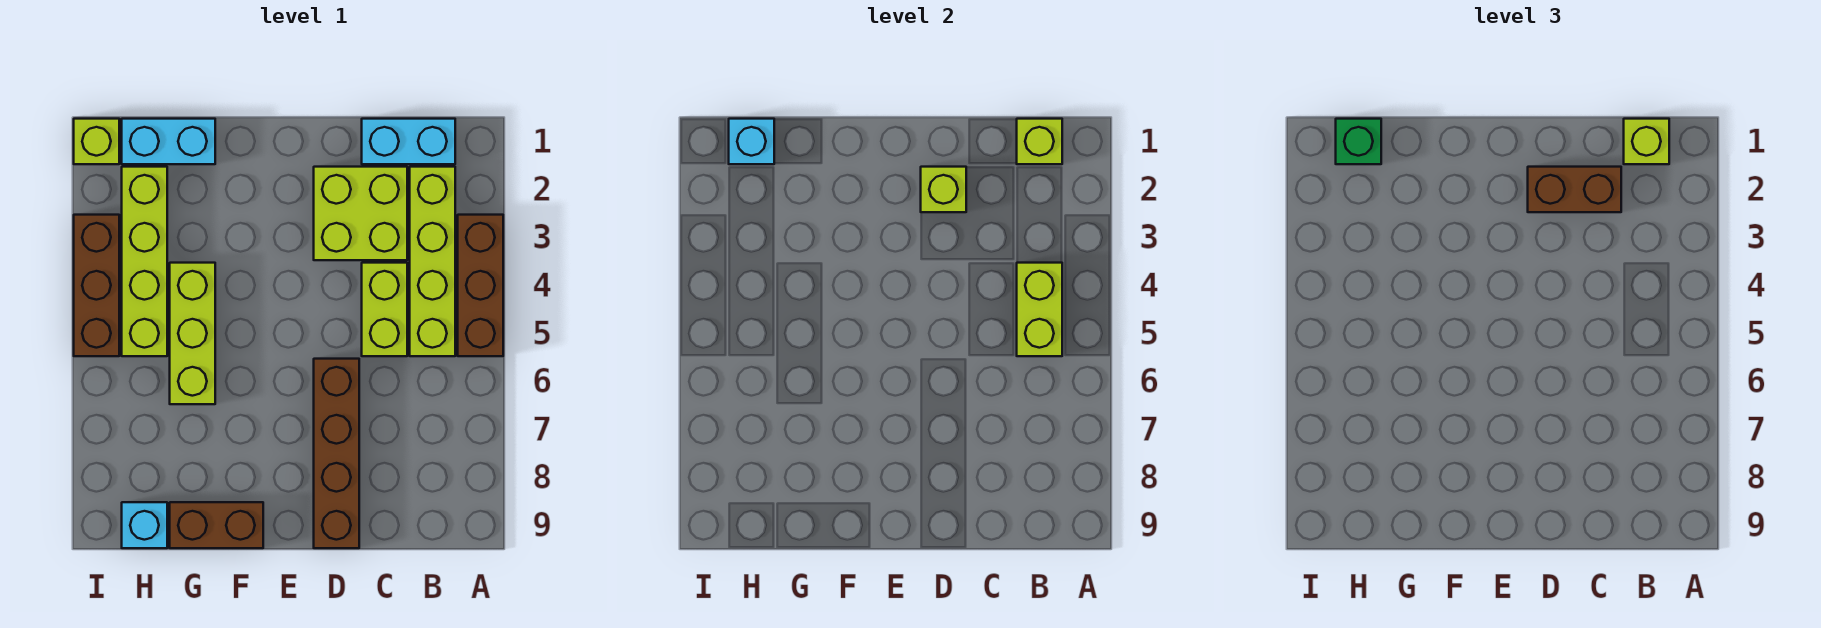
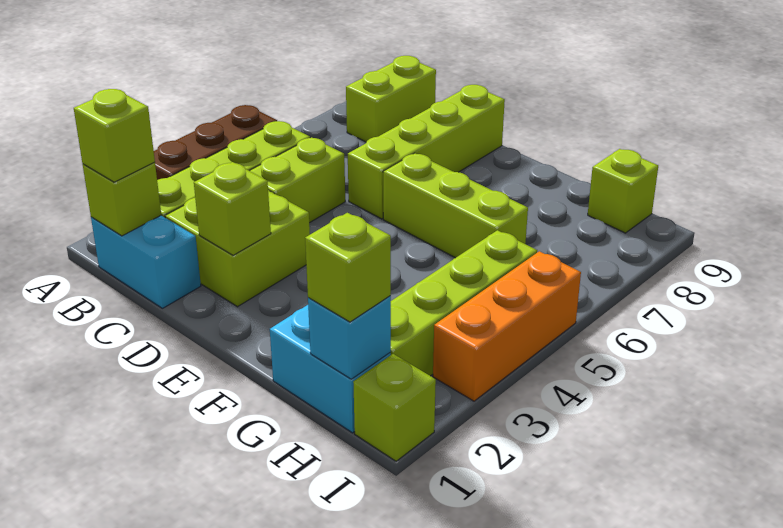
lime brick B4:B5 level 2 -> lime brick B8:B9 level 1
brown brick C2:D2 level 3 -> none
brown brick D6:D9 level 1 -> lime brick D6:D9 level 1
brown brick F9:G9 level 1 -> none
lime brick G4:G6 level 1 -> lime brick E6:G6 level 1
green brick H1 level 3 -> lime brick H1 level 3
cyan brick H9 level 1 -> lime brick H9 level 1
brown brick I3:I5 level 1 -> orange brick I3:I5 level 1

